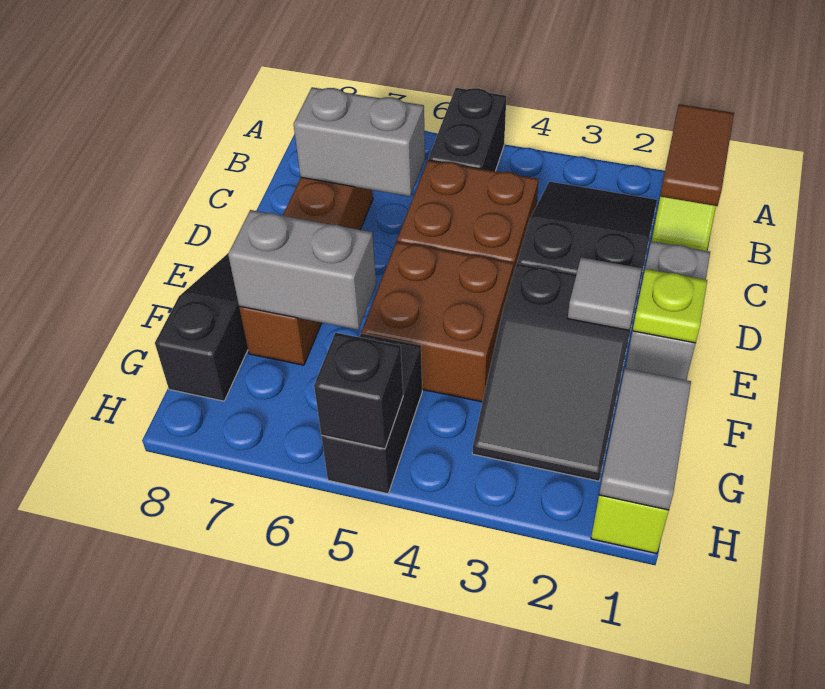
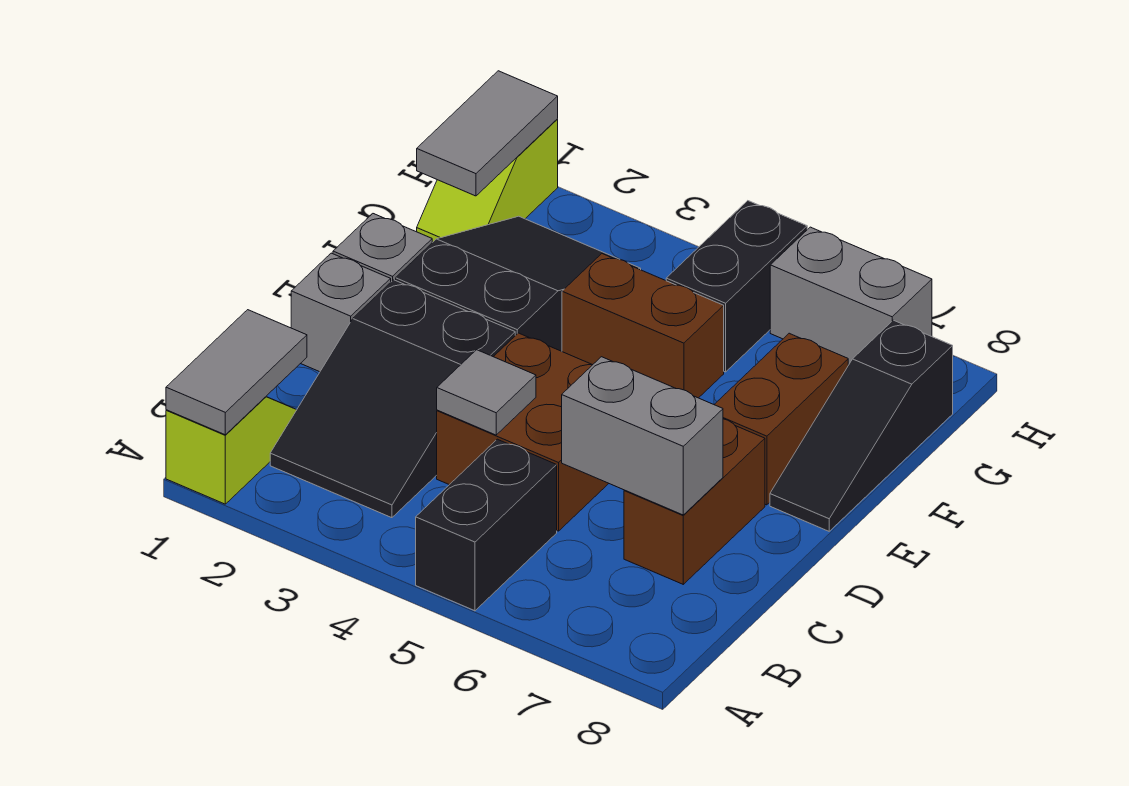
brown tile A1:B1 level 2 -> grey tile A1:B1 level 2
lime plate E1 level 2 -> none
grey tile E2 level 2 -> grey tile C4 level 2
brown brick E4:F5 level 1 -> brown brick F4:F5 level 1
grey brick F6:F7 level 2 -> grey brick H6:H7 level 1
black brick H5 level 2 -> none

